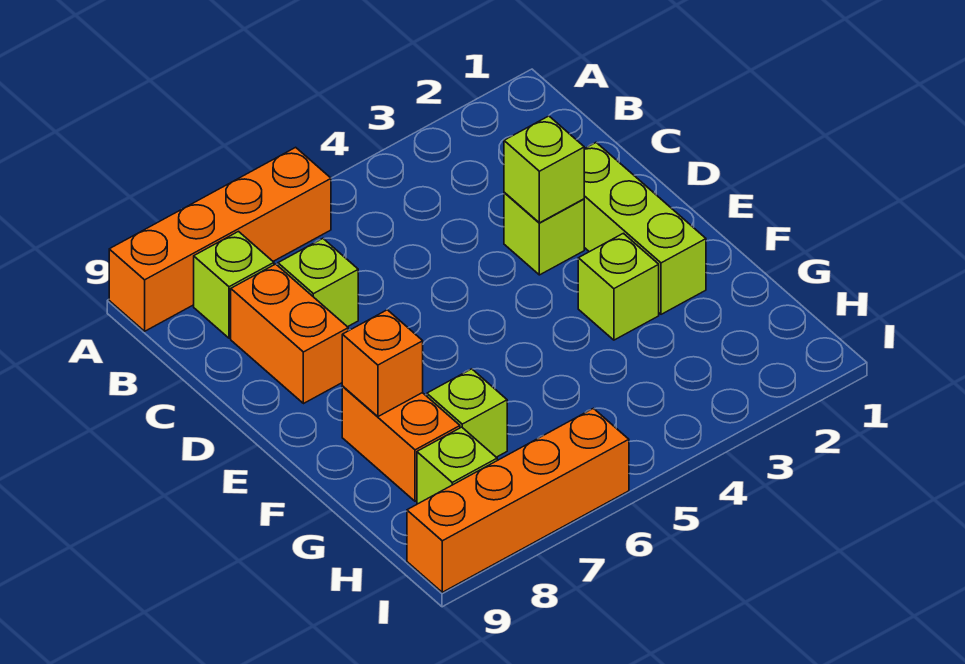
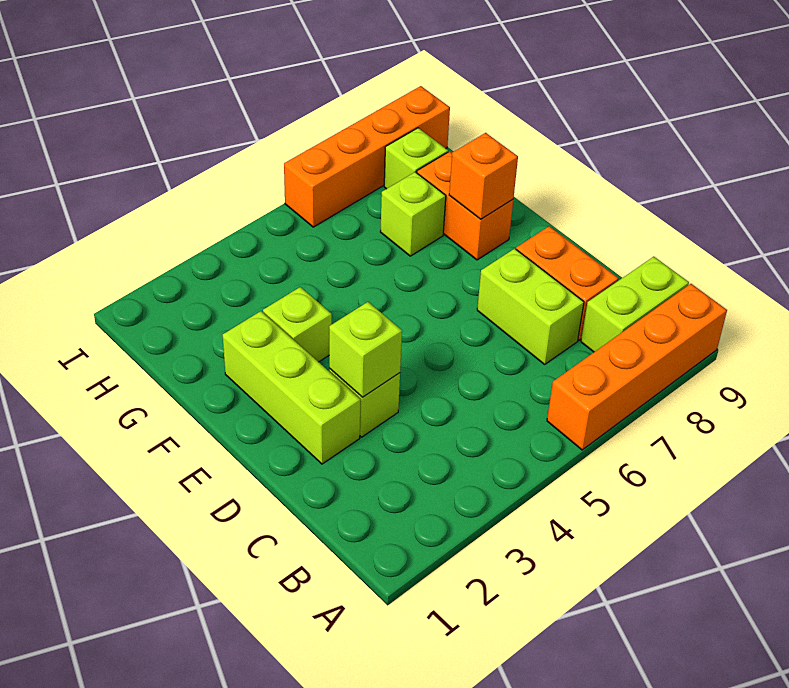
lime brick B8 level 1 -> lime brick B8:B9 level 1
lime brick C7 level 1 -> lime brick C7:D7 level 1

